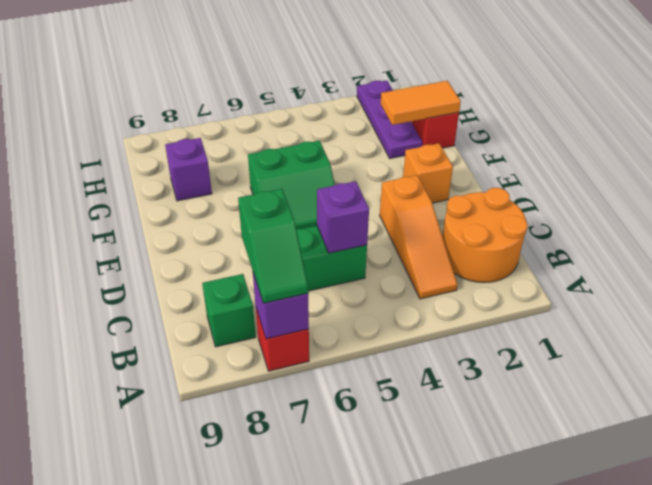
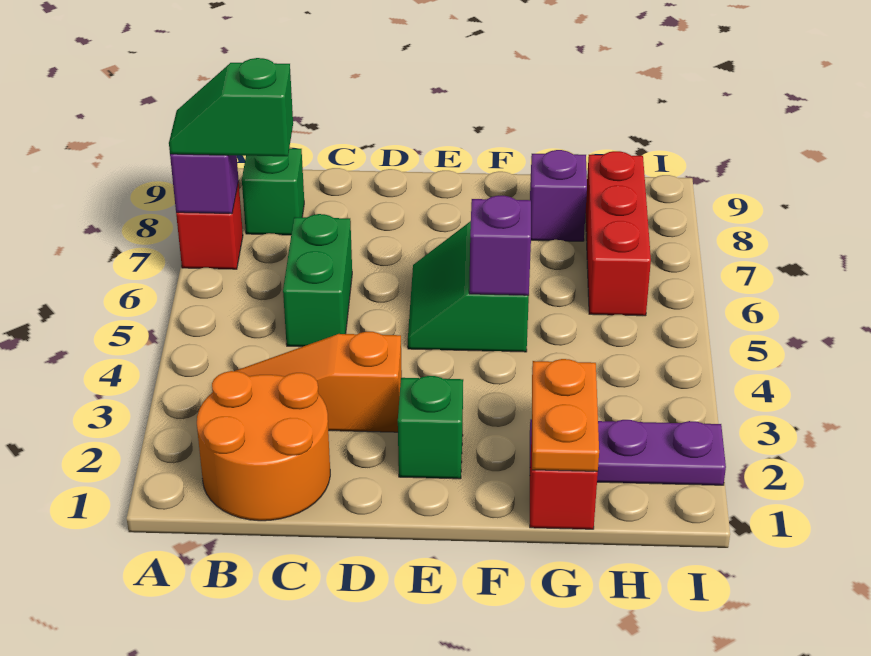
purple brick C5 level 2 -> purple brick F5 level 2
orange brick E2 level 1 -> green brick E2 level 1
orange tile G1:G2 level 2 -> orange plate G1:G2 level 2
none -> red brick H6:H8 level 1

